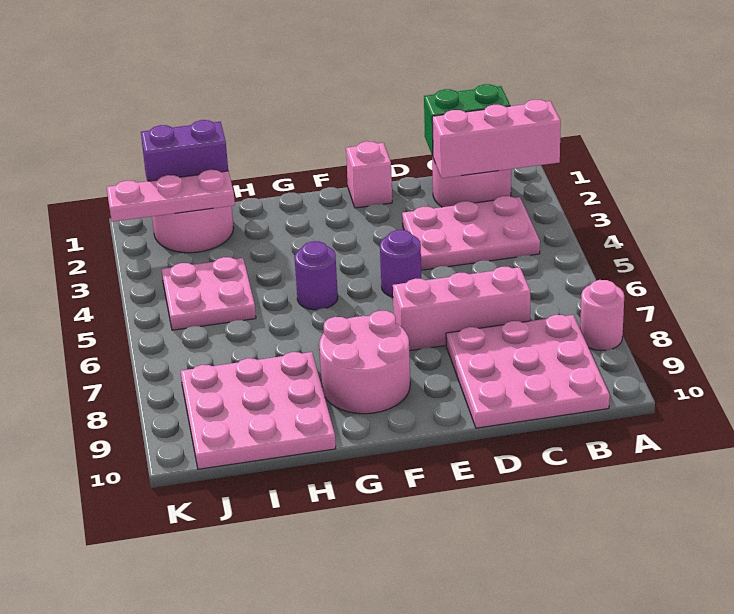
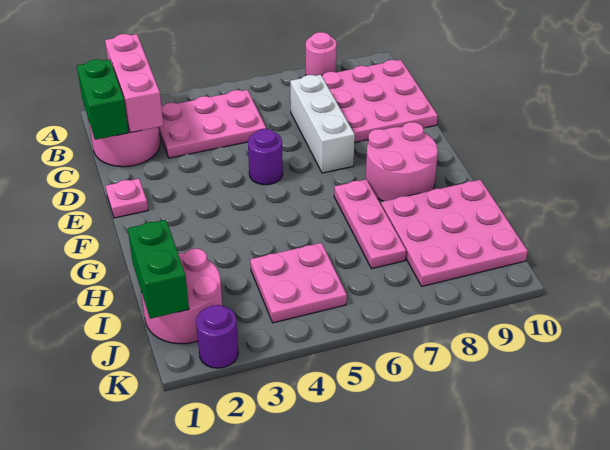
pink plate B3:D4 level 1 -> pink plate B3:C5 level 1
pink brick C7:E7 level 1 -> white brick C7:E7 level 1
pink brick E1 level 1 -> pink plate E1 level 1
purple round brick G5 level 1 -> purple round brick K2 level 1
purple brick I1:J1 level 2 -> green brick I1:J1 level 2
pink plate I2:K2 level 2 -> pink plate G7:I7 level 1

